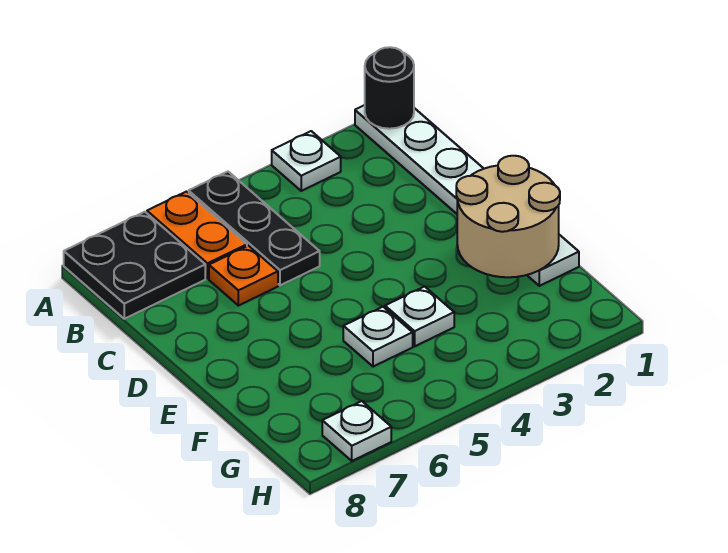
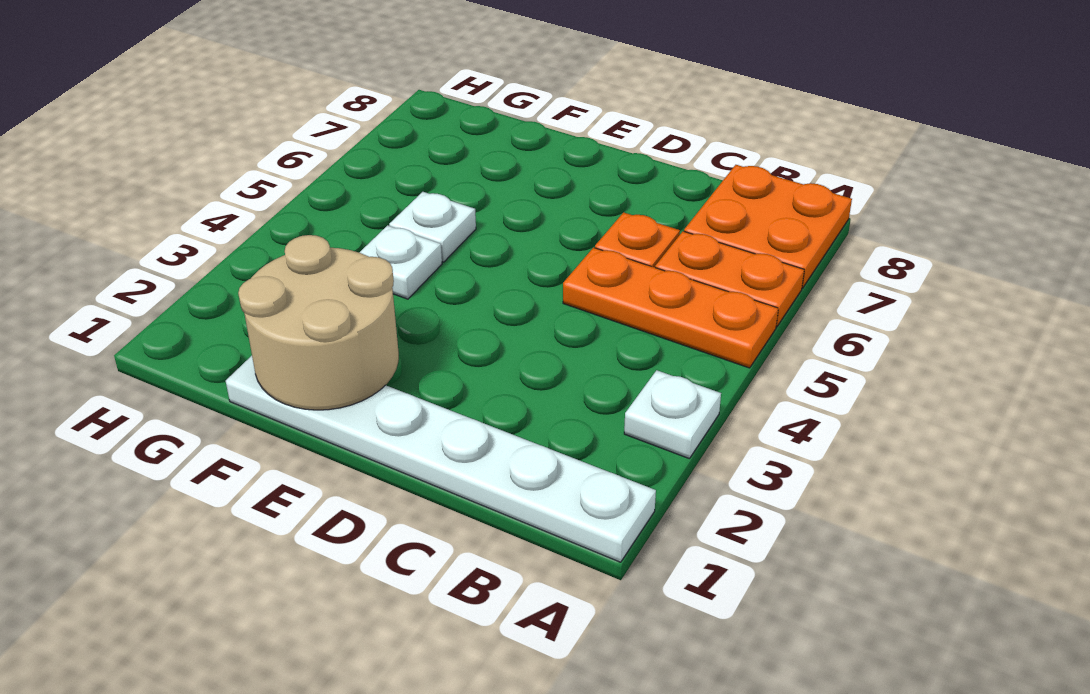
black round brick A1 level 2 -> none
black plate A5:C5 level 1 -> orange plate A5:C5 level 1
black plate A7:B8 level 1 -> orange plate A7:B8 level 1
white plate H7 level 1 -> none

